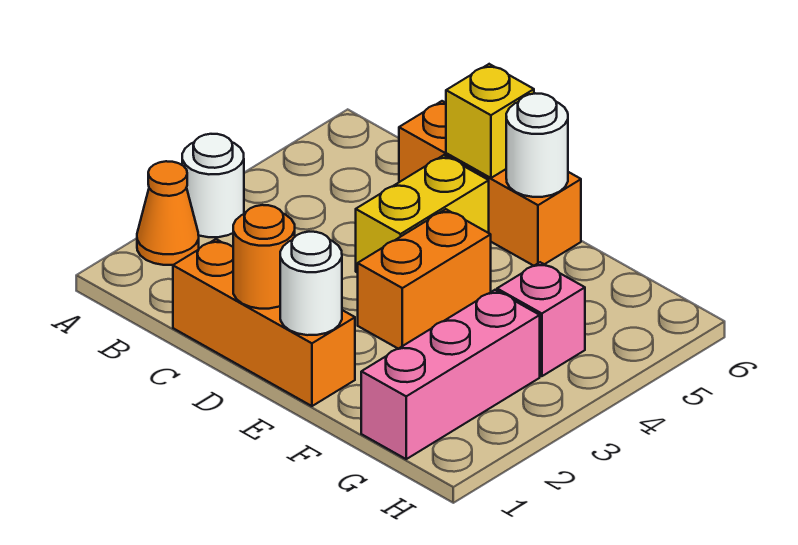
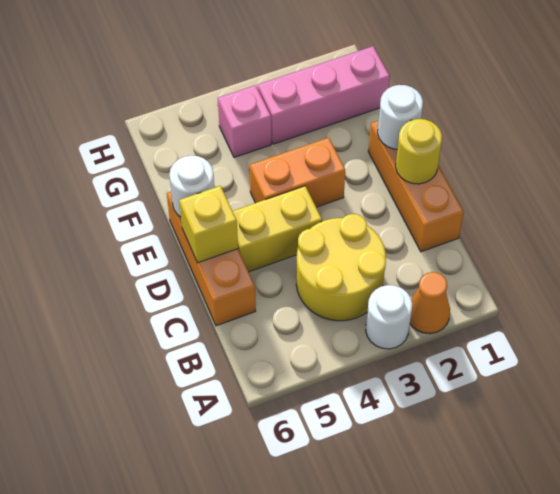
none -> yellow round brick B3:C4 level 1
orange round brick D1 level 2 -> yellow round brick D1 level 2

